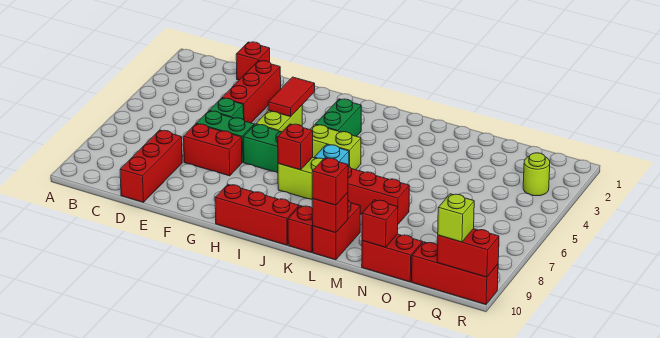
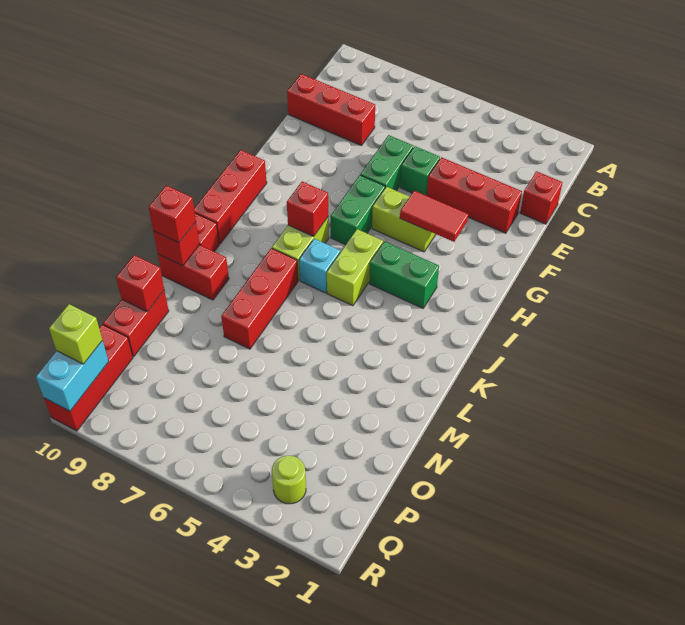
red brick E7:F7 level 1 -> none
red brick Q10:R10 level 2 -> cyan brick Q10:R10 level 2

